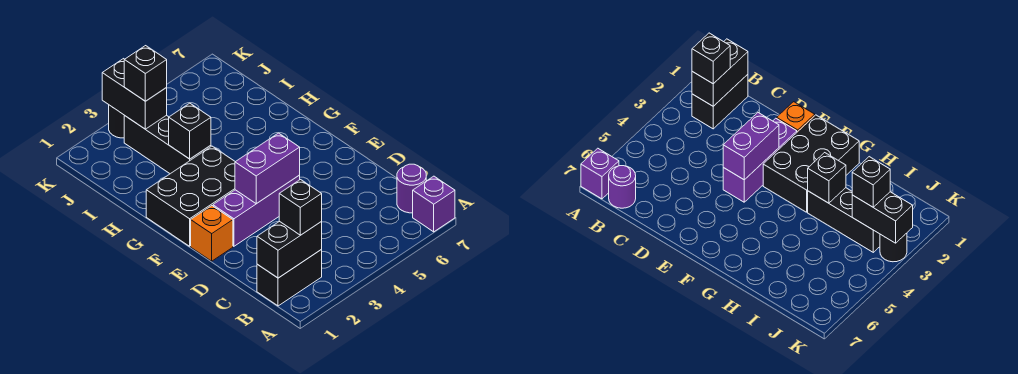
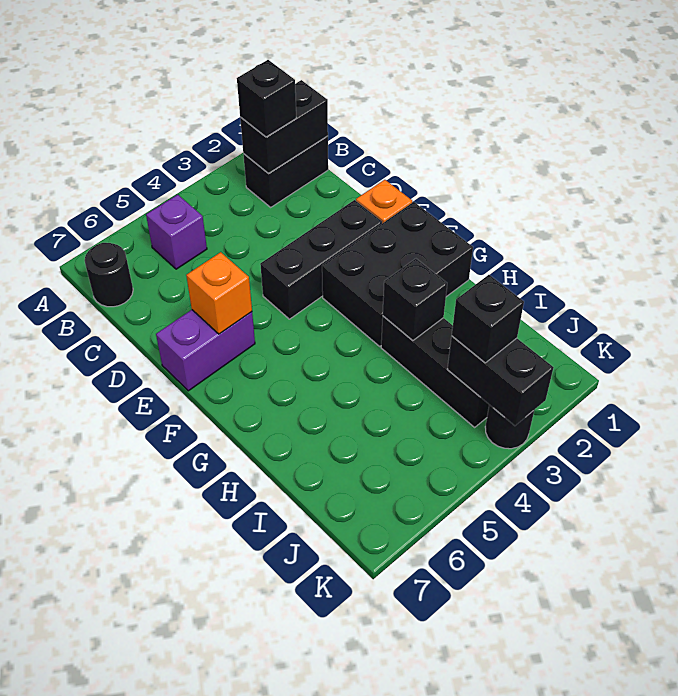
purple brick A7 level 1 -> purple brick B5 level 1
purple round brick B7 level 1 -> black round brick B7 level 1
purple brick E2:E4 level 1 -> black brick E2:E4 level 1
purple brick E3:E4 level 2 -> purple brick E6:E7 level 1
none -> orange brick E6 level 2

